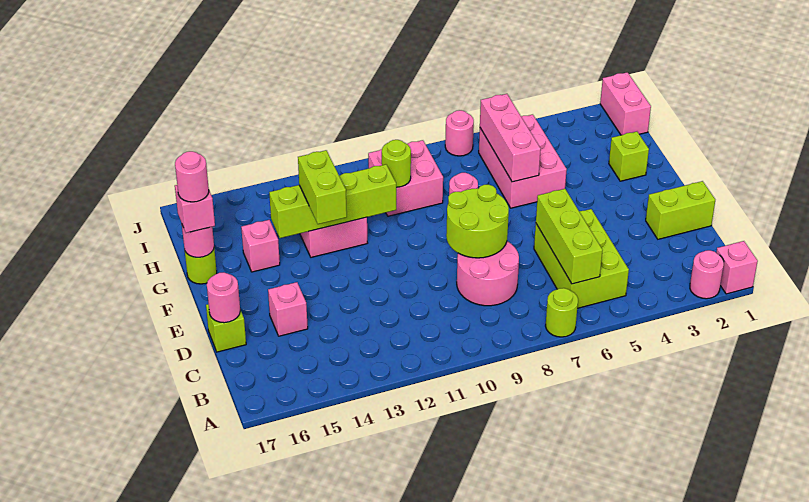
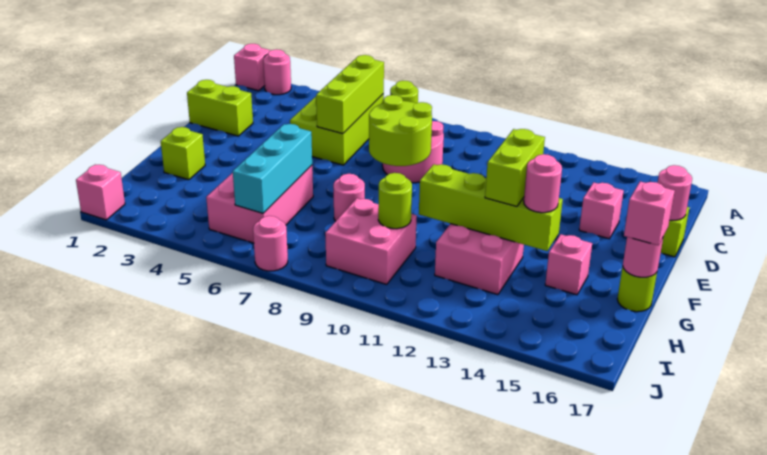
pink brick G6:I6 level 2 -> cyan brick G6:I6 level 2
pink round brick G17 level 4 -> pink round brick G14 level 3
pink brick I1:J1 level 1 -> pink brick J1 level 1

